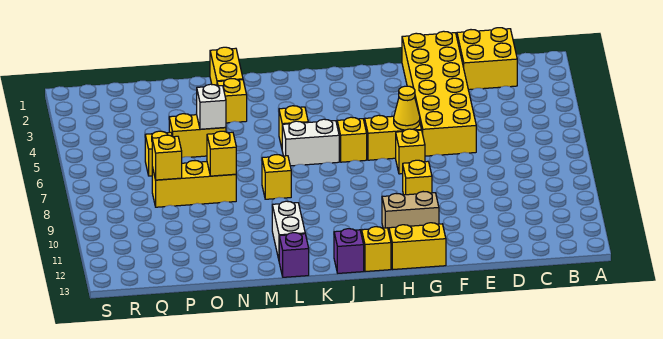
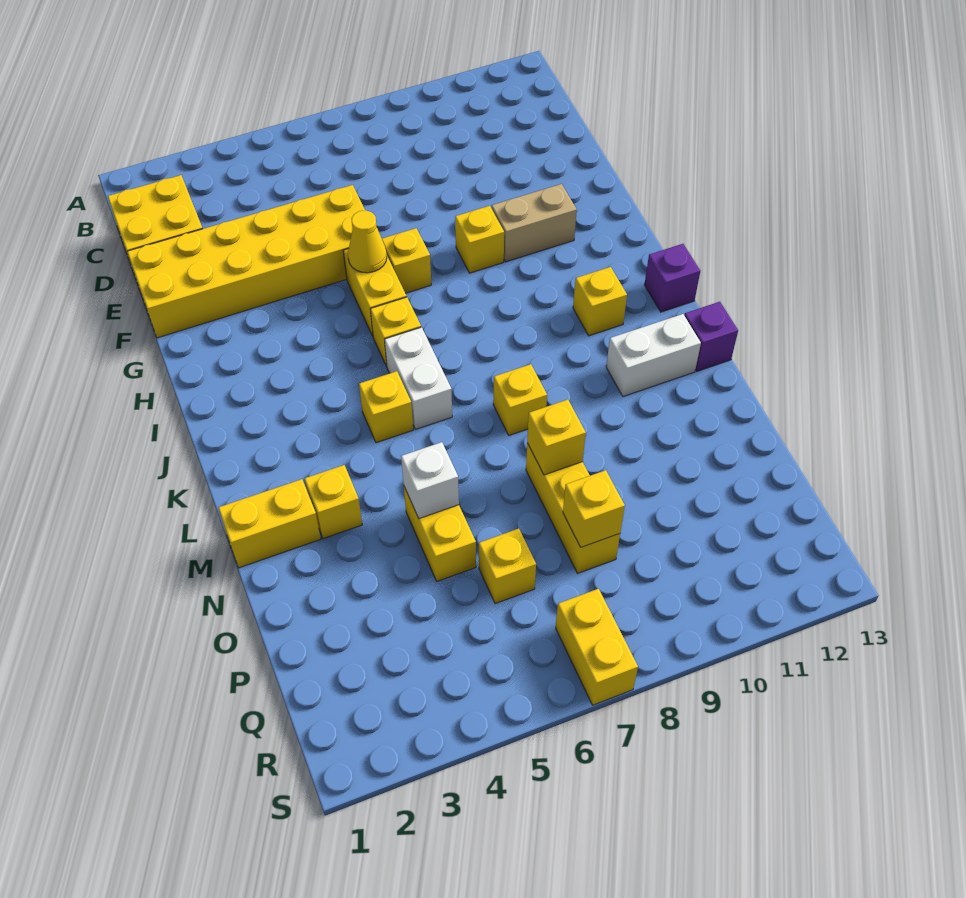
tan brick G11:H11 level 1 -> tan brick G10:G11 level 1
yellow brick G13:H13 level 1 -> yellow brick R7:S7 level 1
yellow brick I13 level 1 -> yellow brick J11 level 1

